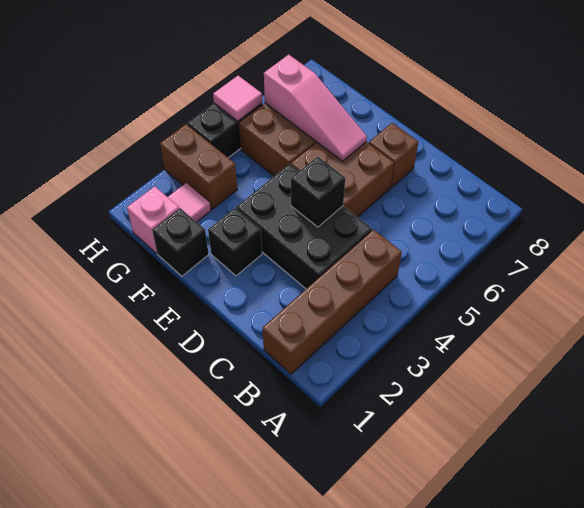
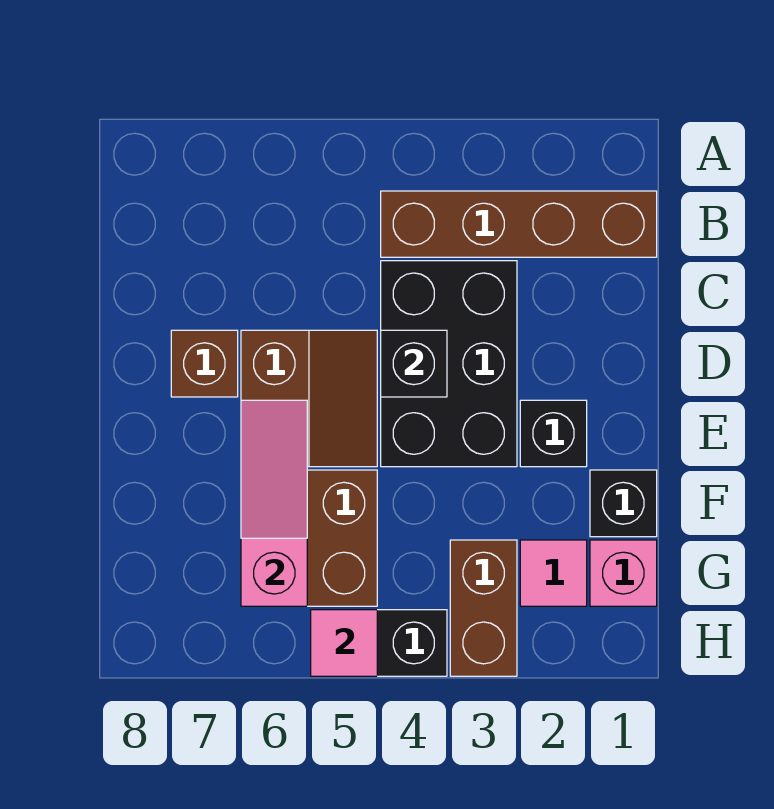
brown brick D5:E6 level 1 -> brown slope D5:E6 level 1 top 6

